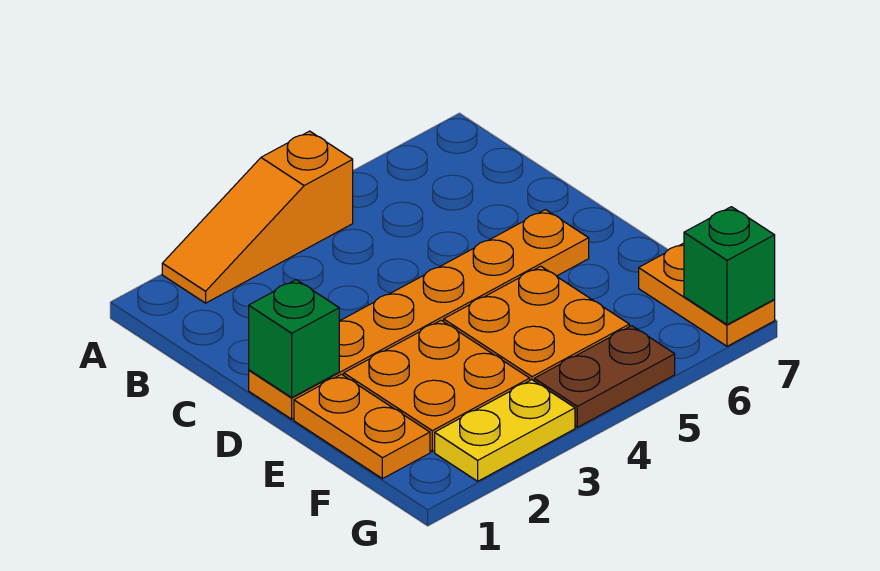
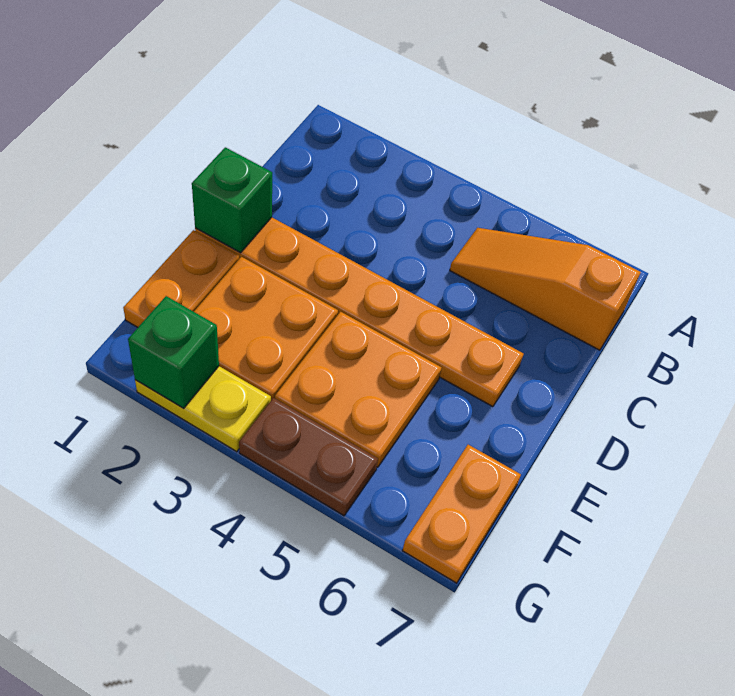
orange slope A2:A4 level 1 top 4 -> orange slope B5:B7 level 1 top 7
green brick G7 level 2 -> green brick G2 level 2

